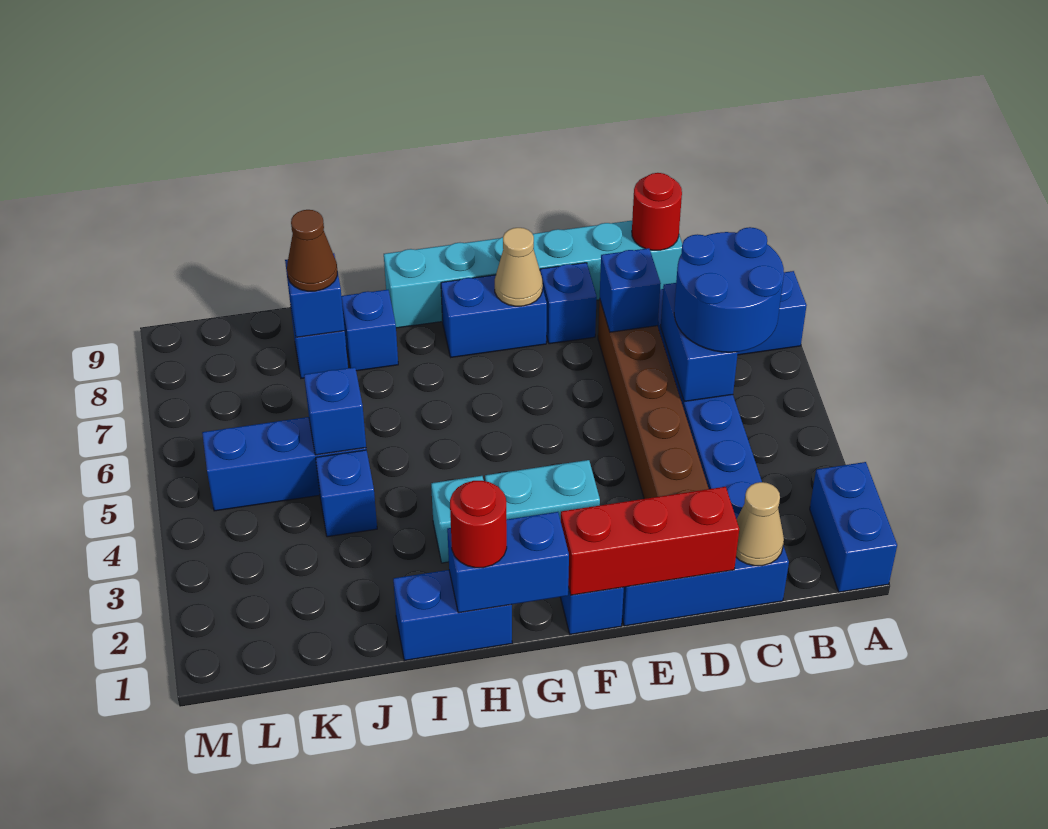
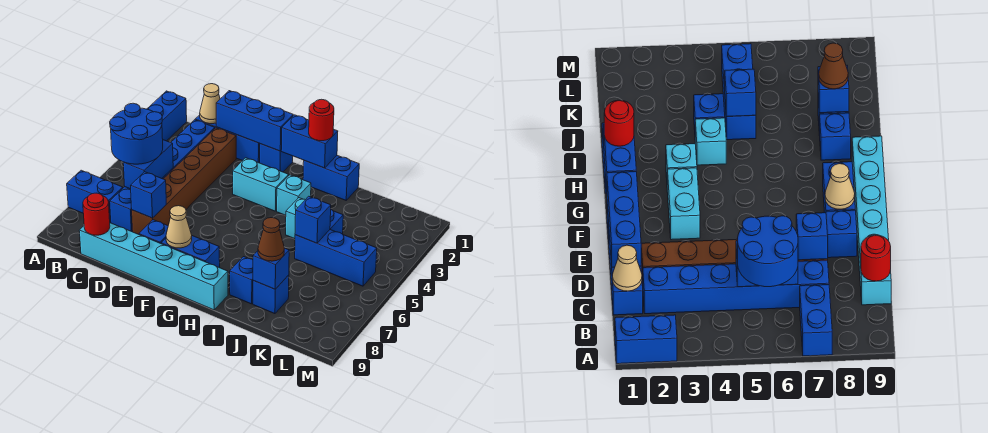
red brick D1:F1 level 2 -> blue brick D1:F1 level 2
none -> cyan brick I4 level 1

